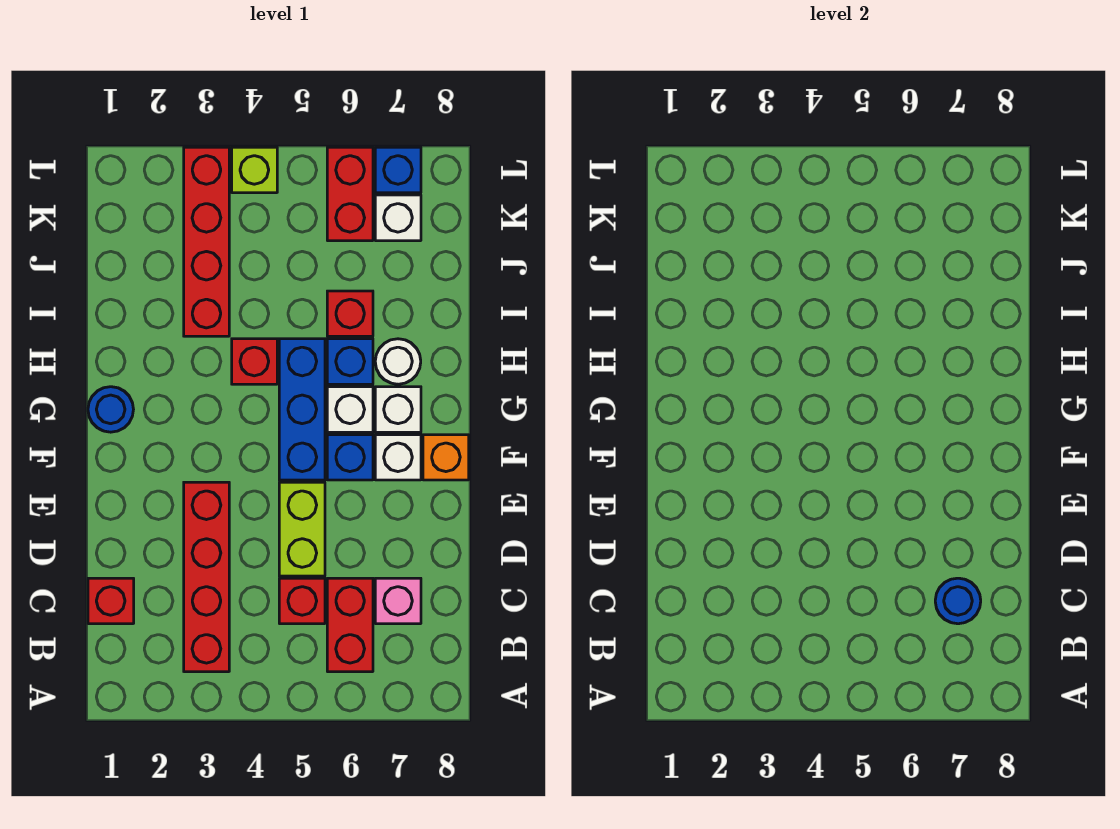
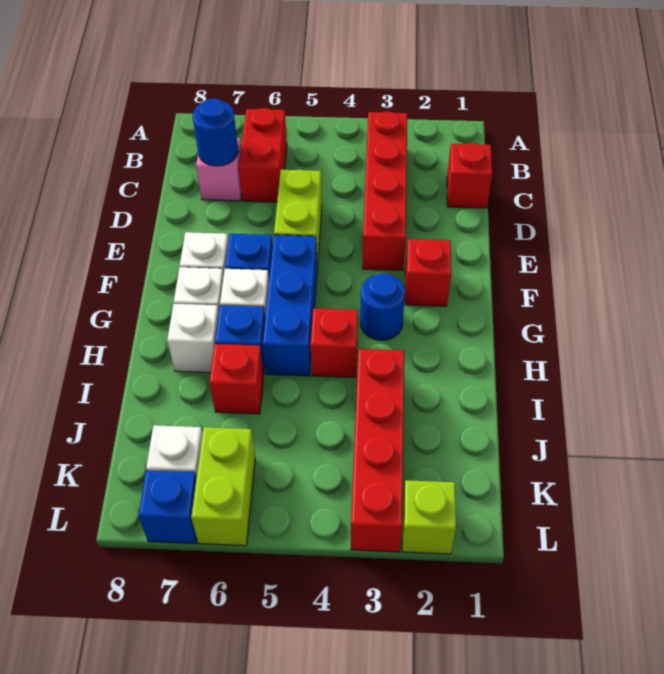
red brick C5 level 1 -> red brick F2 level 1
orange brick F8 level 1 -> none
blue round brick G1 level 1 -> blue round brick G3 level 1
white round brick H7 level 1 -> white brick H7 level 1
red brick K6:L6 level 1 -> lime brick K6:L6 level 1
lime brick L4 level 1 -> lime brick L2 level 1

